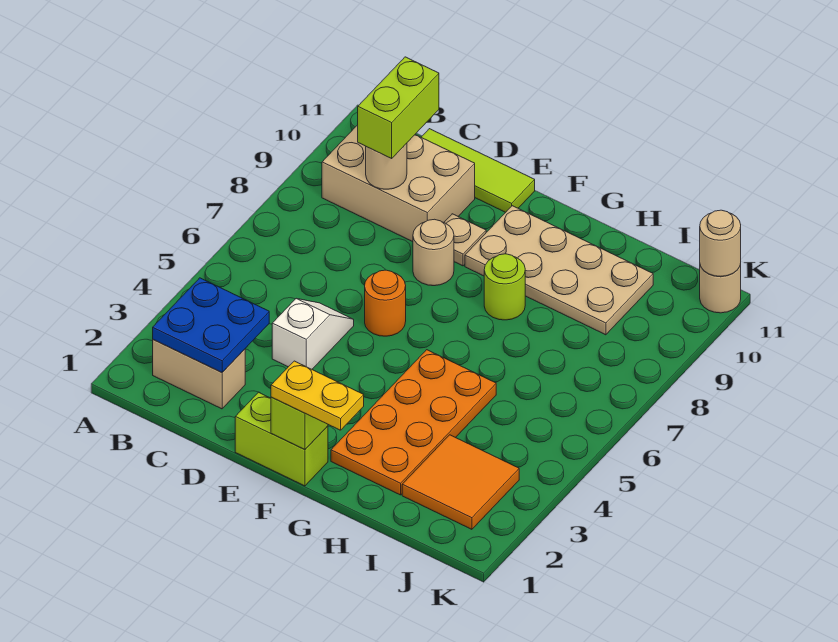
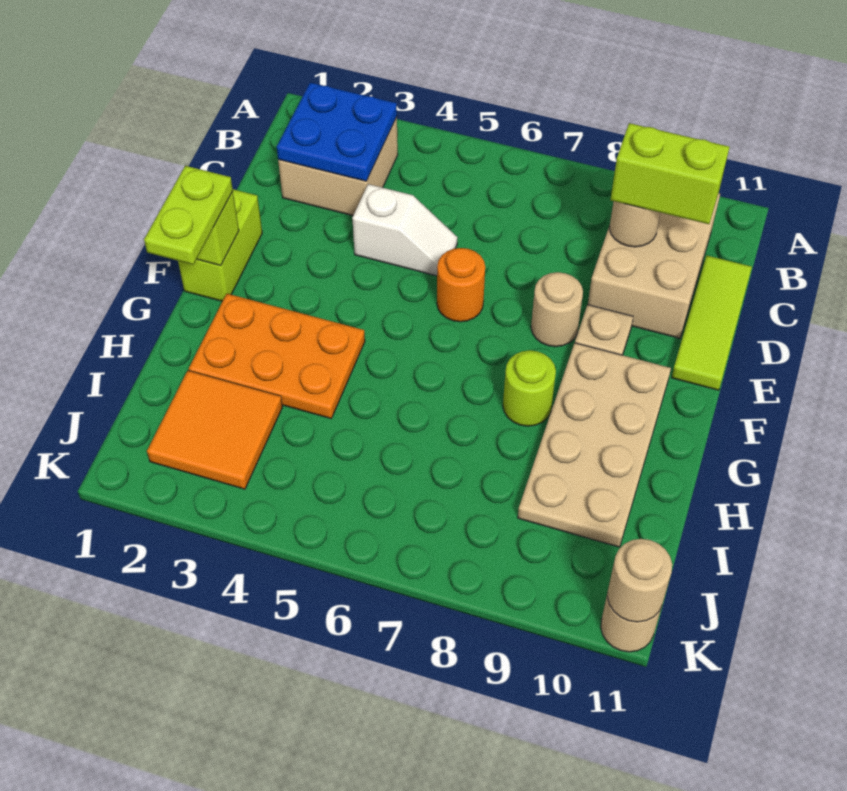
tan brick B2:C2 level 1 -> tan brick B2:C3 level 1
yellow plate F1:G1 level 3 -> lime plate F1:G1 level 3
orange plate G2:H5 level 1 -> orange plate G2:H4 level 1

